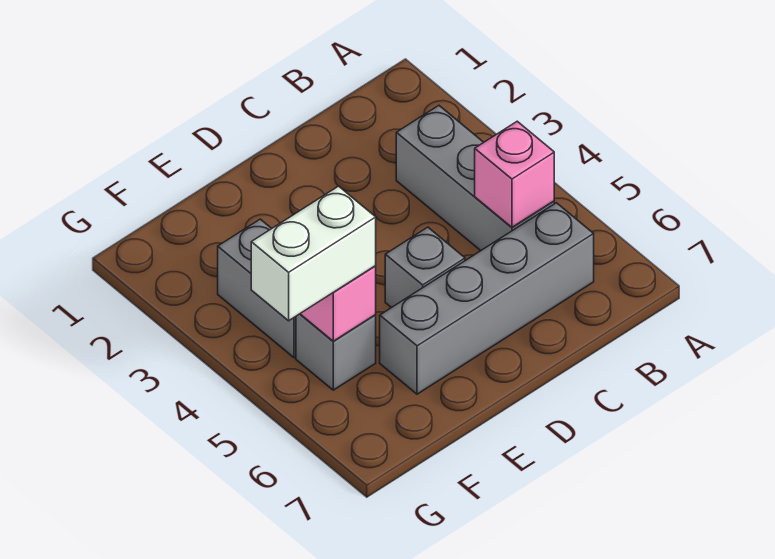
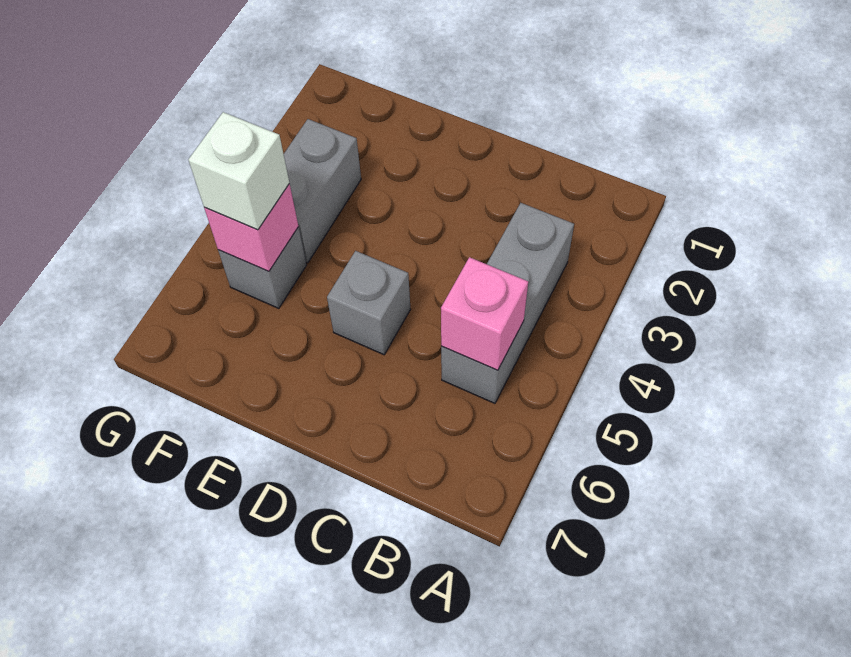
grey brick B6:E6 level 1 -> none
white brick F5:G5 level 3 -> white brick F5 level 3

